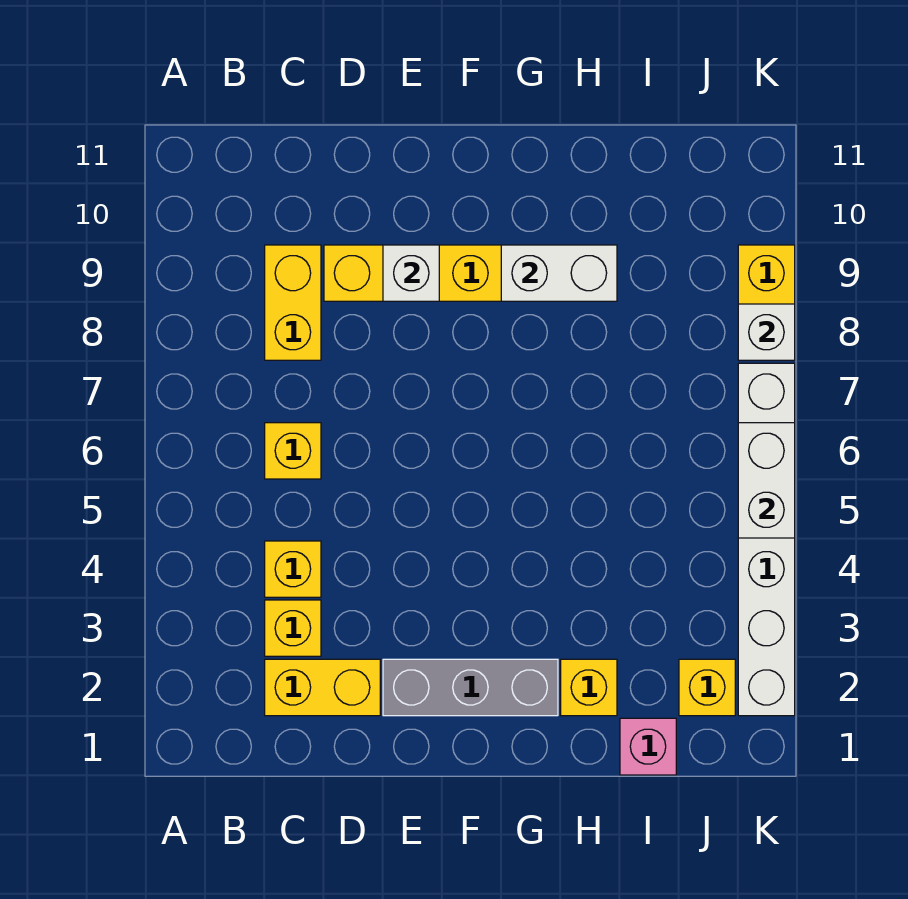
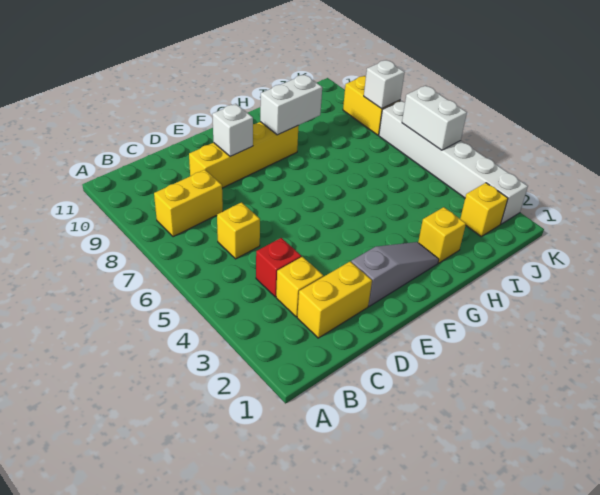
yellow brick C4 level 1 -> red brick C4 level 1
yellow brick C8:C9 level 1 -> yellow brick B8:C8 level 1
grey brick E2:G2 level 1 -> grey slope E2:G2 level 1 top E
pink brick I1 level 1 -> none

